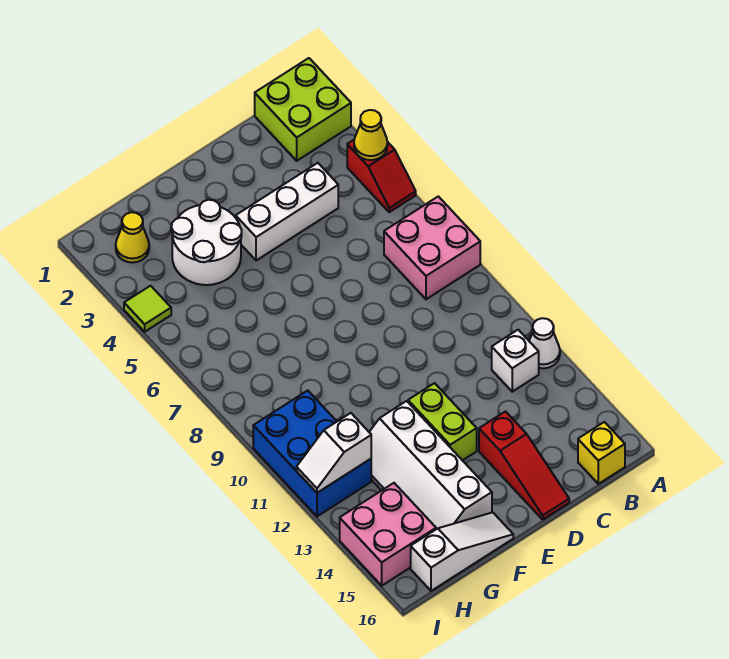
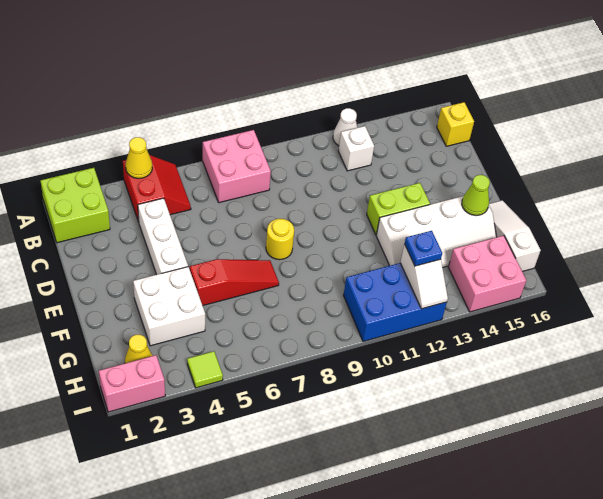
red slope A4:A5 level 1 top 4 -> red slope A4:B5 level 1 top 4
red slope D14:D16 level 1 top 14 -> red slope F5:F7 level 1 top 5
none -> yellow round brick E8 level 1
white round brick F3:G4 level 1 -> white brick F3:G4 level 1
none -> lime cone F15 level 2
none -> blue plate H12 level 3
none -> pink brick I1:I2 level 1

